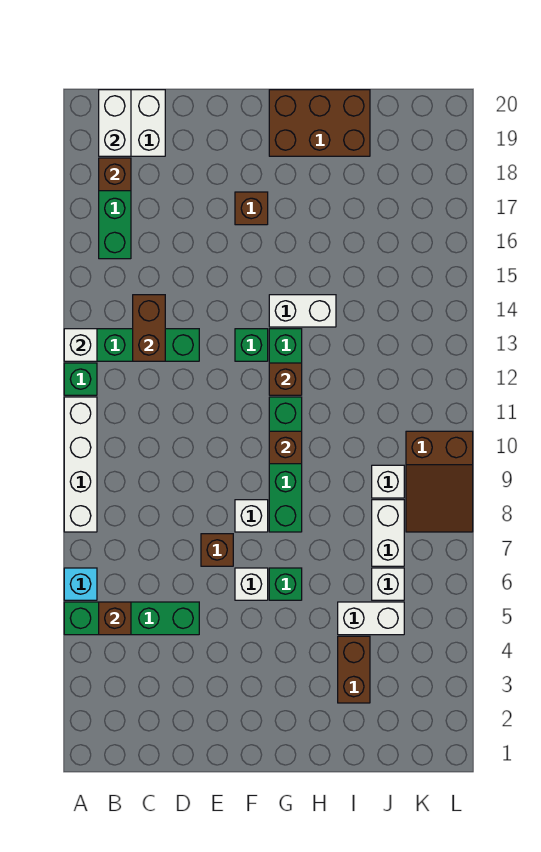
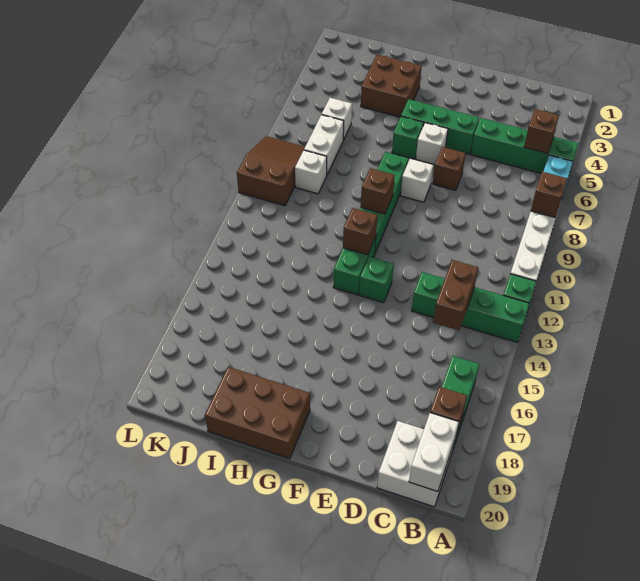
white brick A13 level 2 -> none
none -> green brick E5:G5 level 1
brown brick F17 level 1 -> brown brick A8 level 2
white brick G14:H14 level 1 -> none
brown brick I3:I4 level 1 -> brown brick H3:I4 level 1
white brick I5:J5 level 1 -> none

